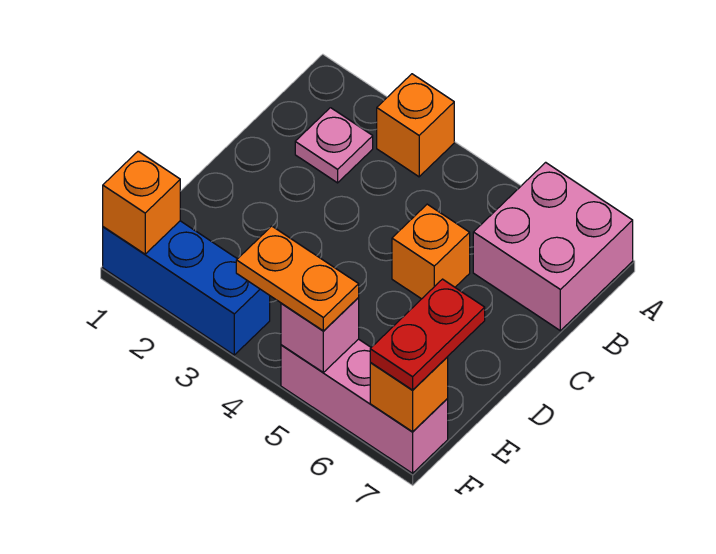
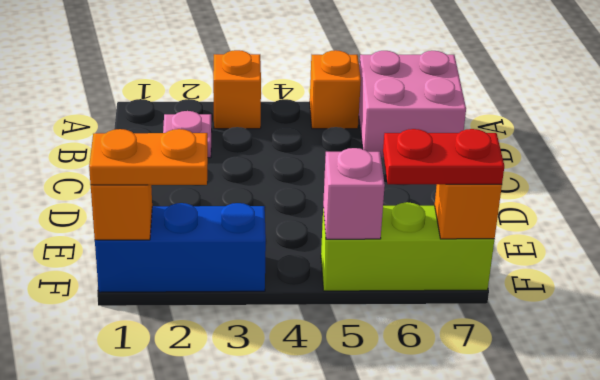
orange brick C5 level 1 -> orange brick A5 level 1
red plate E7:F7 level 3 -> red plate F6:F7 level 3
orange plate F4:F5 level 3 -> orange plate F1:F2 level 3
pink brick F5:F7 level 1 -> lime brick F5:F7 level 1

